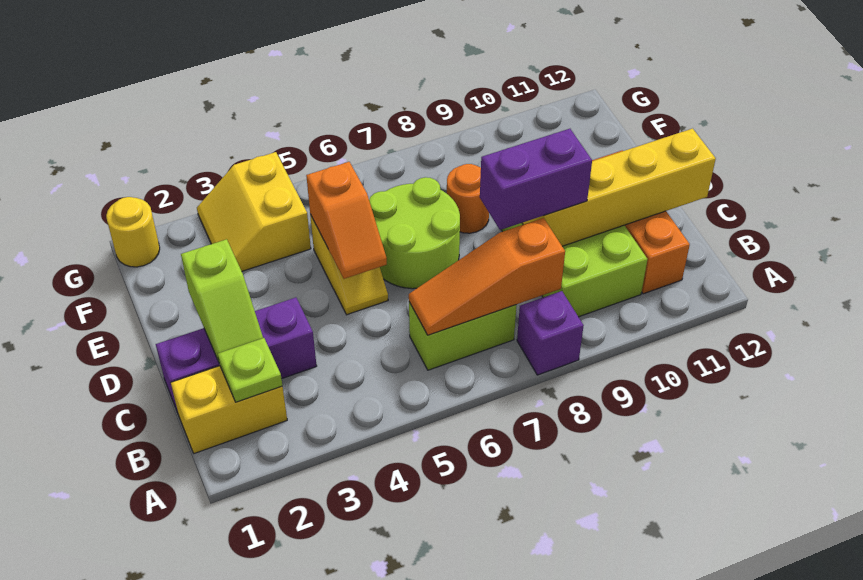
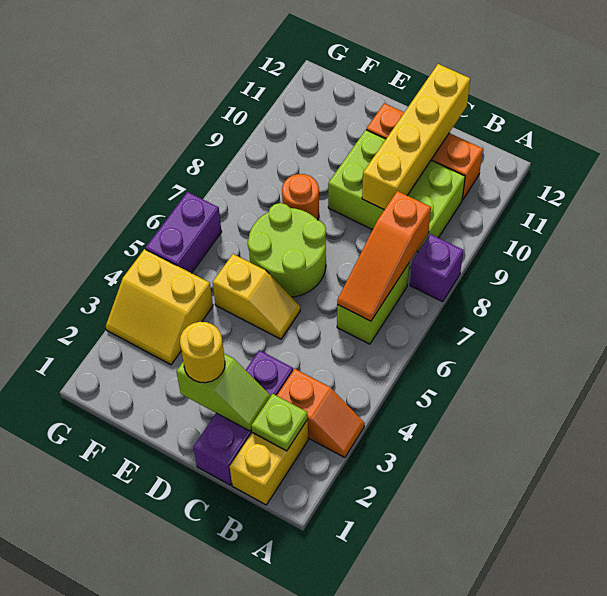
purple brick C8:C9 level 3 -> purple brick G5:G6 level 1
orange slope D5:E5 level 2 top E -> orange slope A3:B3 level 1 top B
yellow round brick G1 level 1 -> yellow round brick D2 level 3

